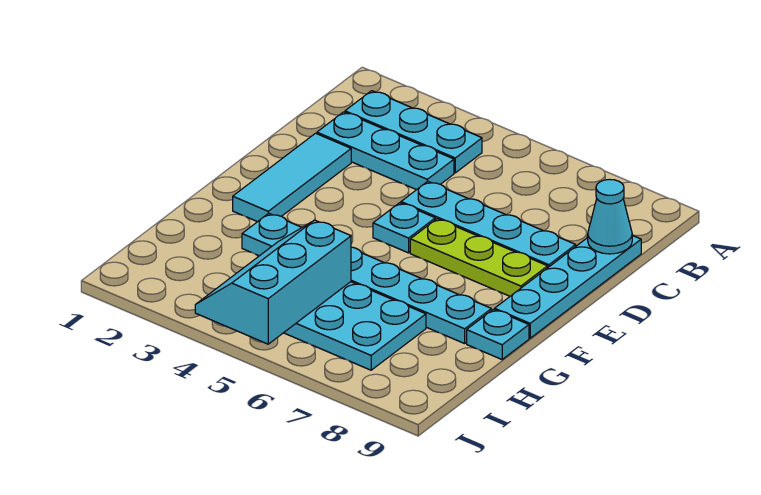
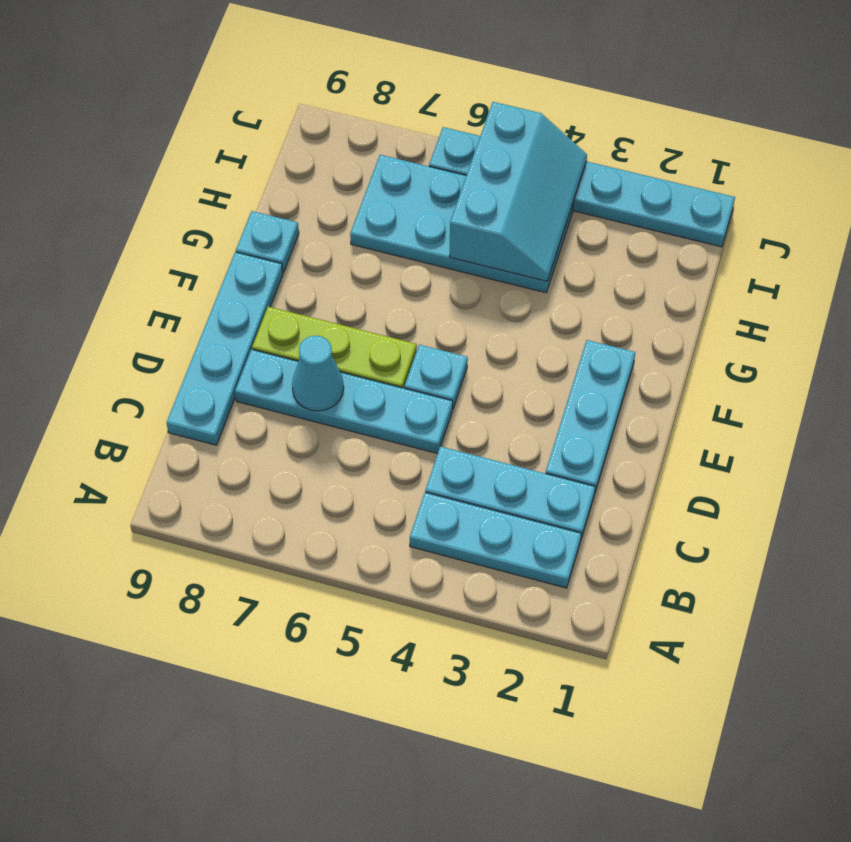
cyan cone C9 level 2 -> cyan cone D7 level 2
cyan tile D2:F2 level 1 -> cyan plate D2:F2 level 1
cyan plate G3:G8 level 1 -> cyan plate J1:J6 level 1

